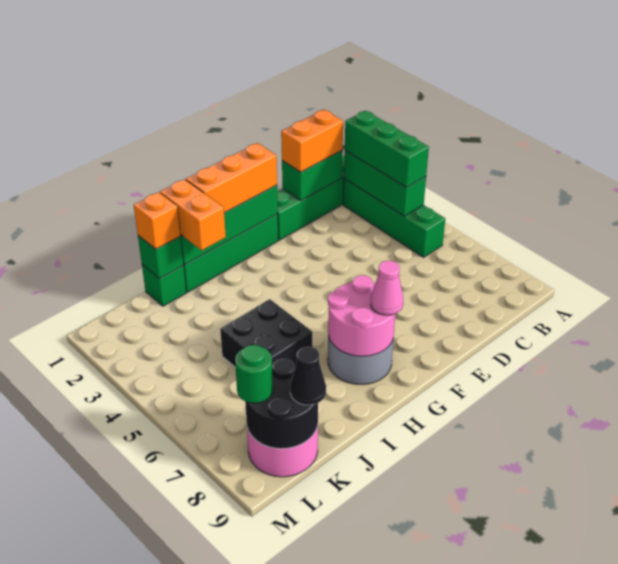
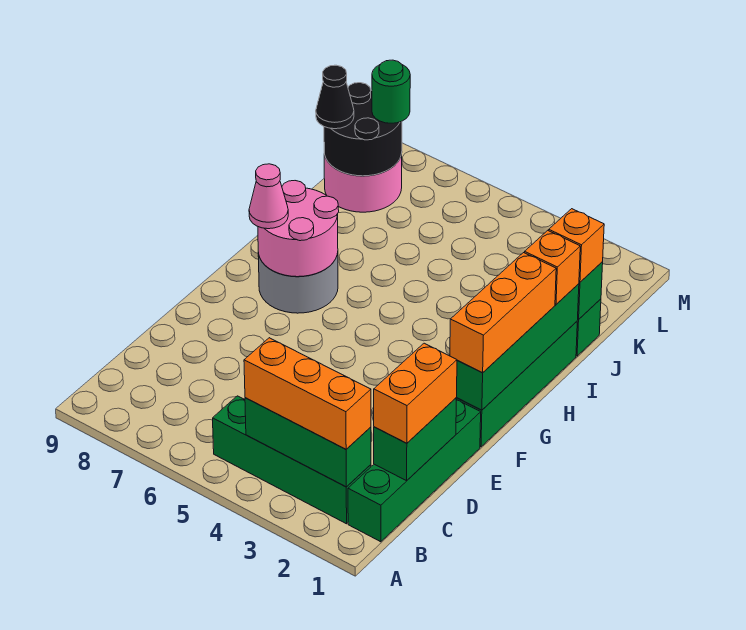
green brick B2:B4 level 3 -> orange brick B2:B4 level 3
orange brick I1:I2 level 3 -> orange brick I1 level 3
black brick I5:J6 level 1 -> none

